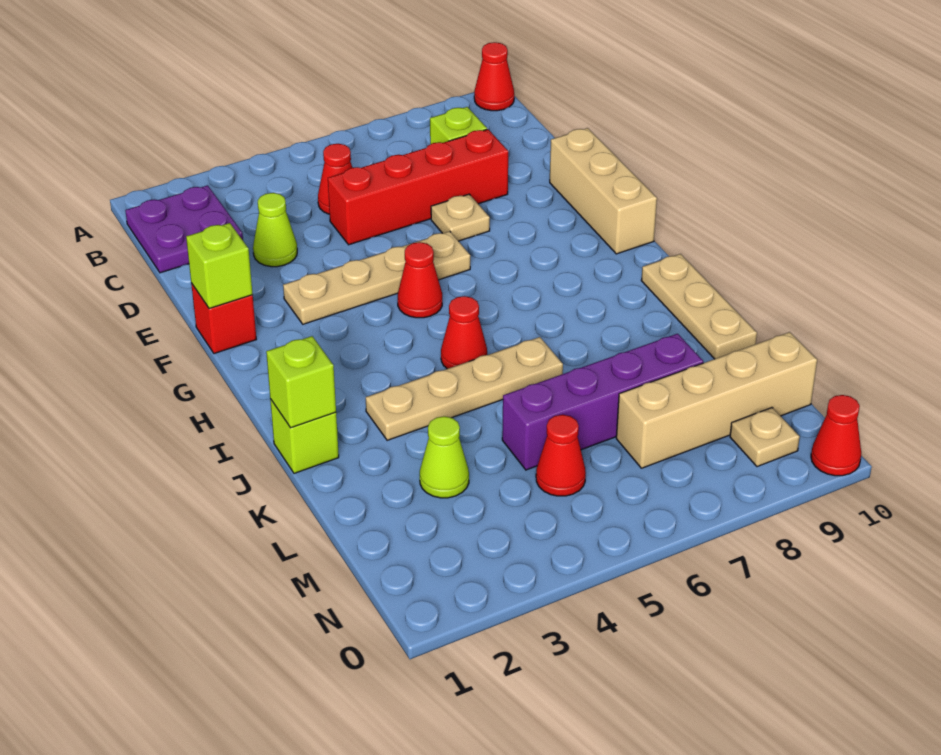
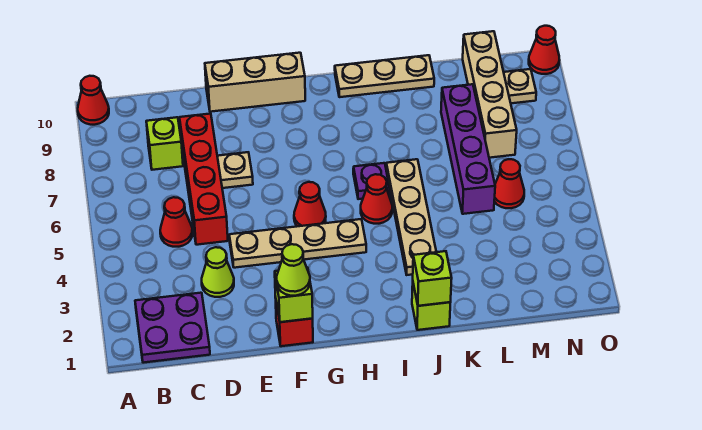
tan plate F3:F6 level 1 -> tan plate E4:H4 level 1
none -> purple plate I6 level 1
lime cone L3 level 1 -> lime cone F1 level 3

